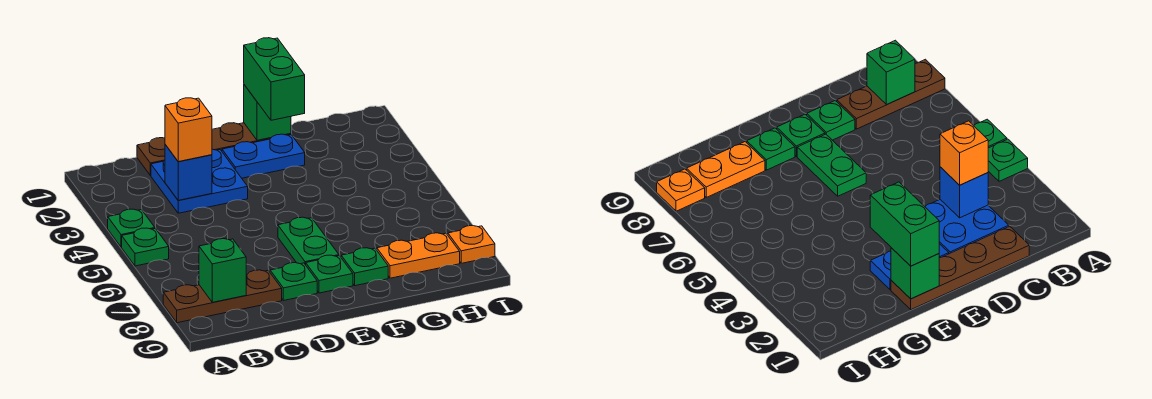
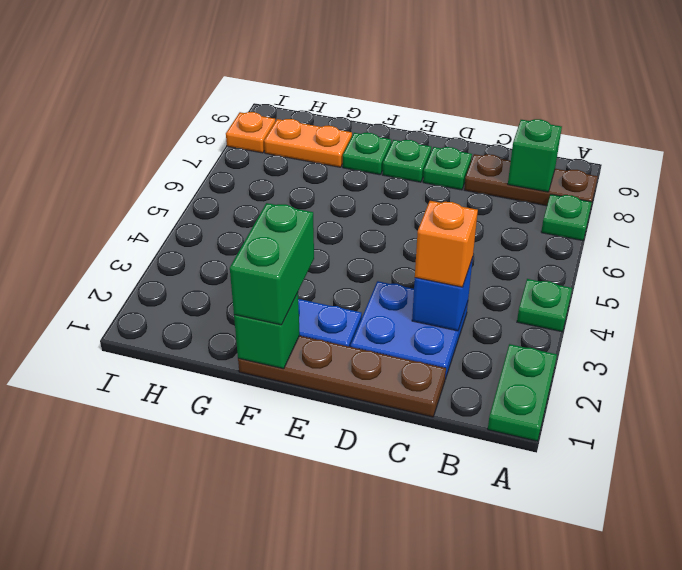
green plate A5 level 1 -> green plate A7 level 1
green plate E6:E7 level 1 -> green plate A1:A2 level 1

